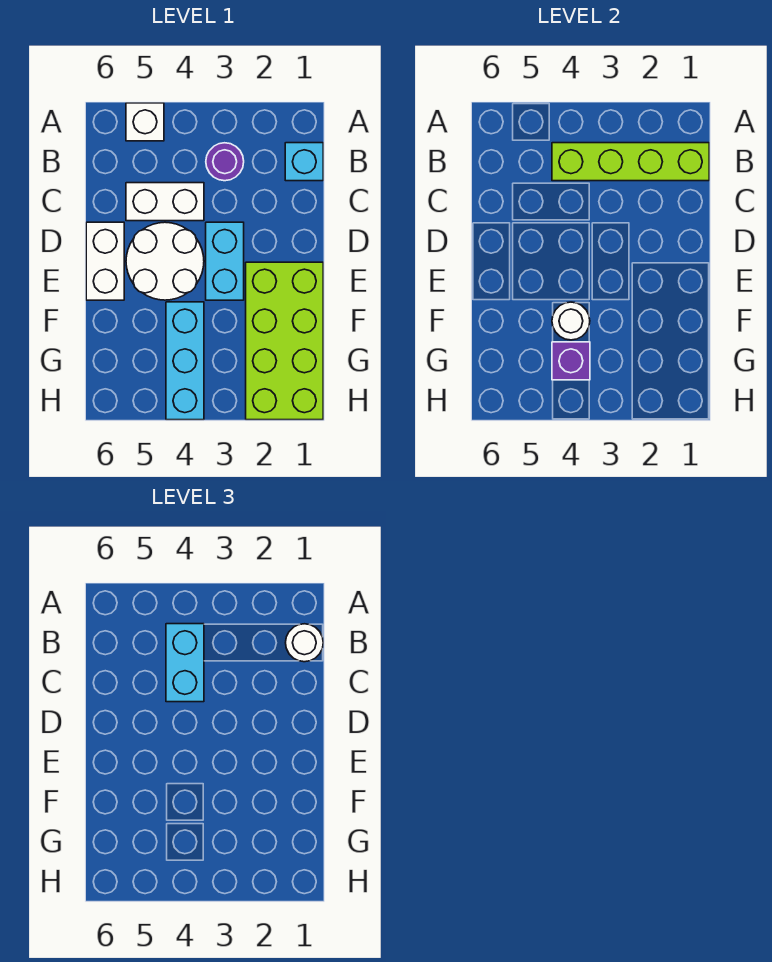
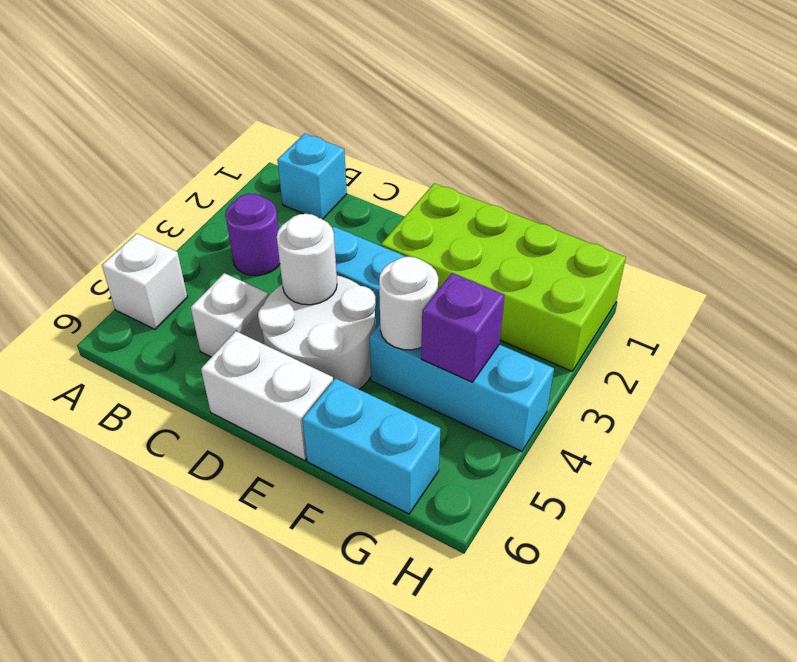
lime brick B1:B4 level 2 -> none
white round brick B1 level 3 -> white round brick D4 level 2
cyan brick B4:C4 level 3 -> cyan brick F6:G6 level 1
white brick C4:C5 level 1 -> white brick C5 level 1

